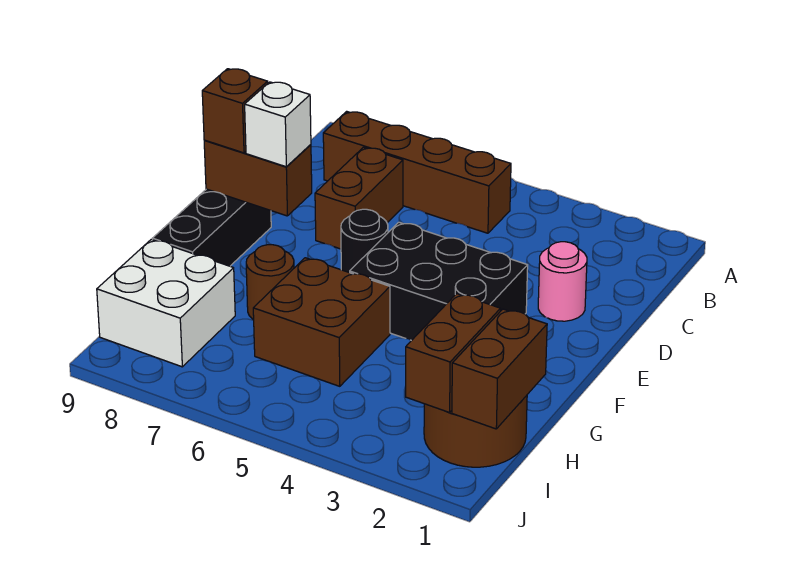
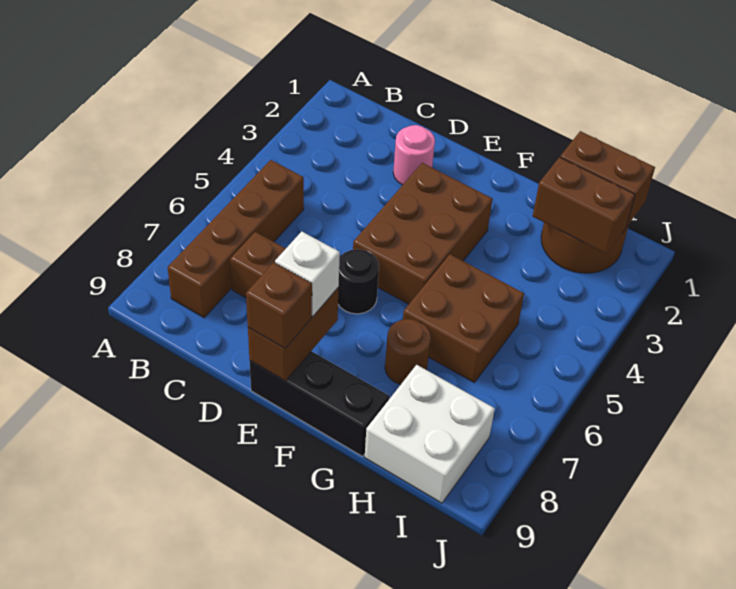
black brick E3:F5 level 1 -> brown brick E3:F5 level 1

